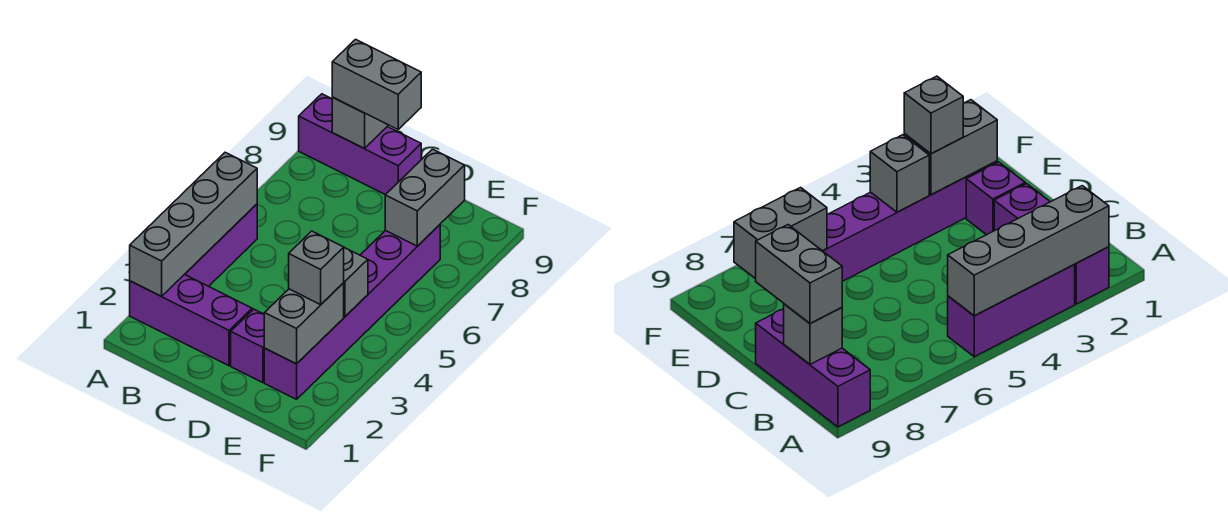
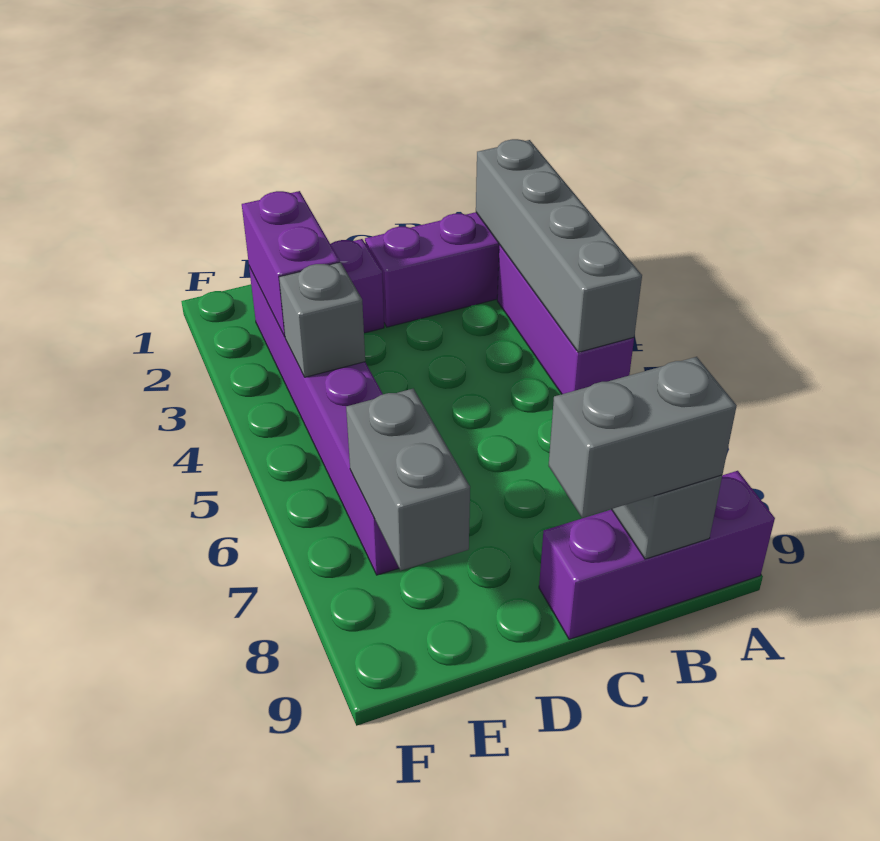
grey brick E2:E3 level 2 -> purple brick E2:E3 level 2
grey brick E3 level 3 -> none

